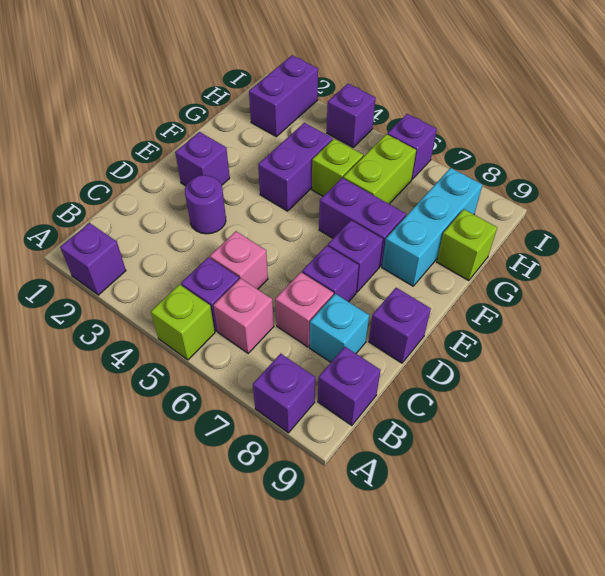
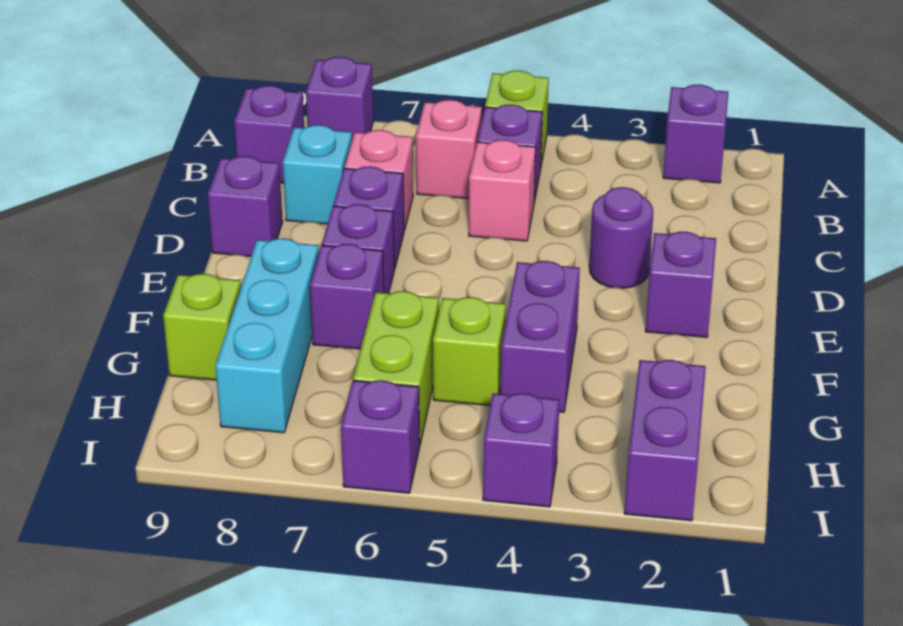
purple brick F6:F7 level 1 -> purple brick F7 level 1

